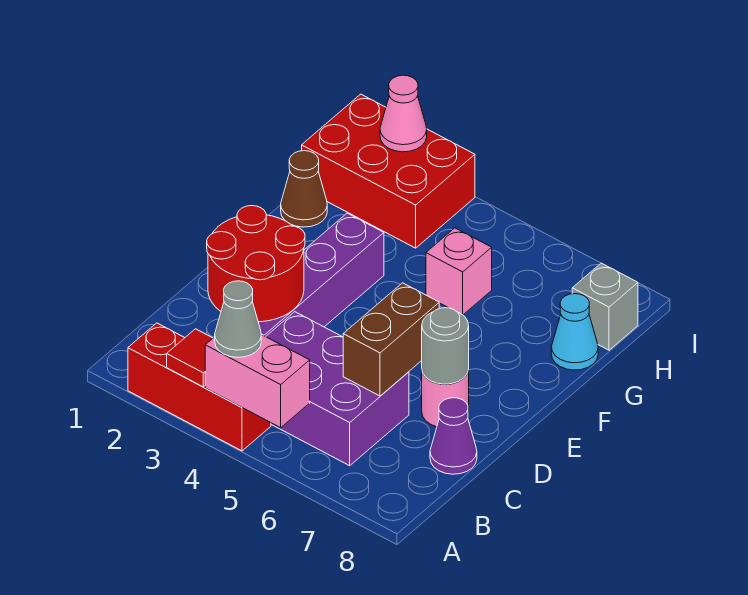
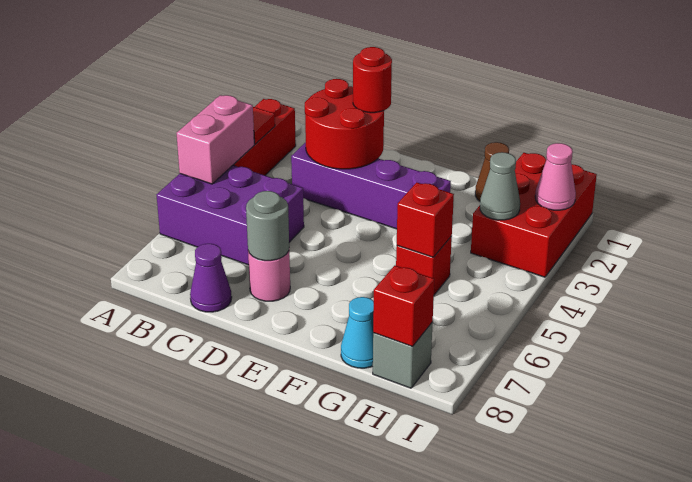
grey cone A4 level 3 -> grey cone H3 level 2
purple brick B4:C6 level 1 -> purple brick A5:C6 level 1
brown brick C6:D6 level 2 -> none
none -> red round brick D2 level 3
pink brick G5 level 1 -> red brick G5 level 1
none -> red brick G5 level 2
none -> red brick H8 level 2

